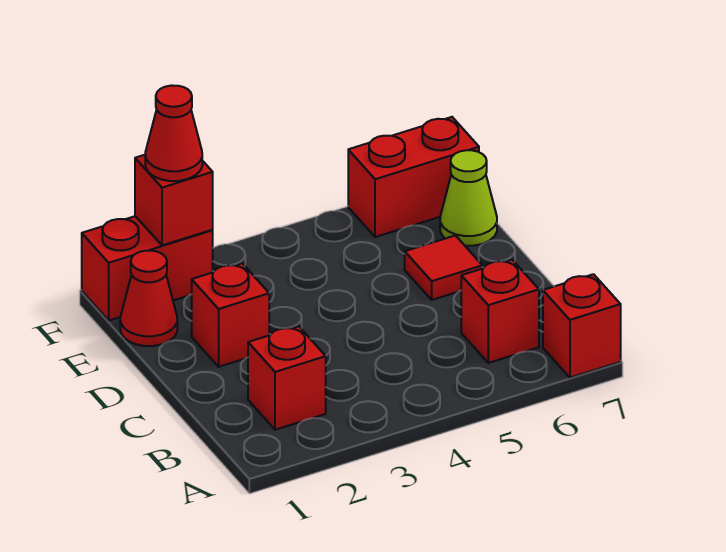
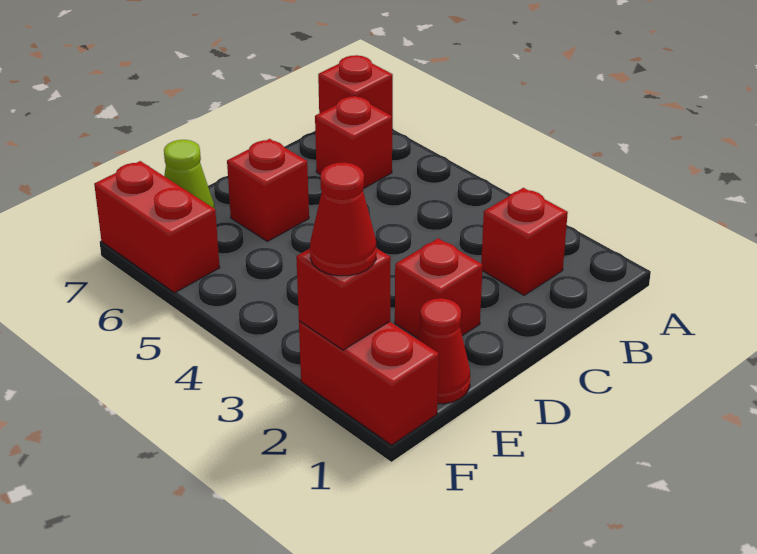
red tile D6 level 1 -> red brick D6 level 1

